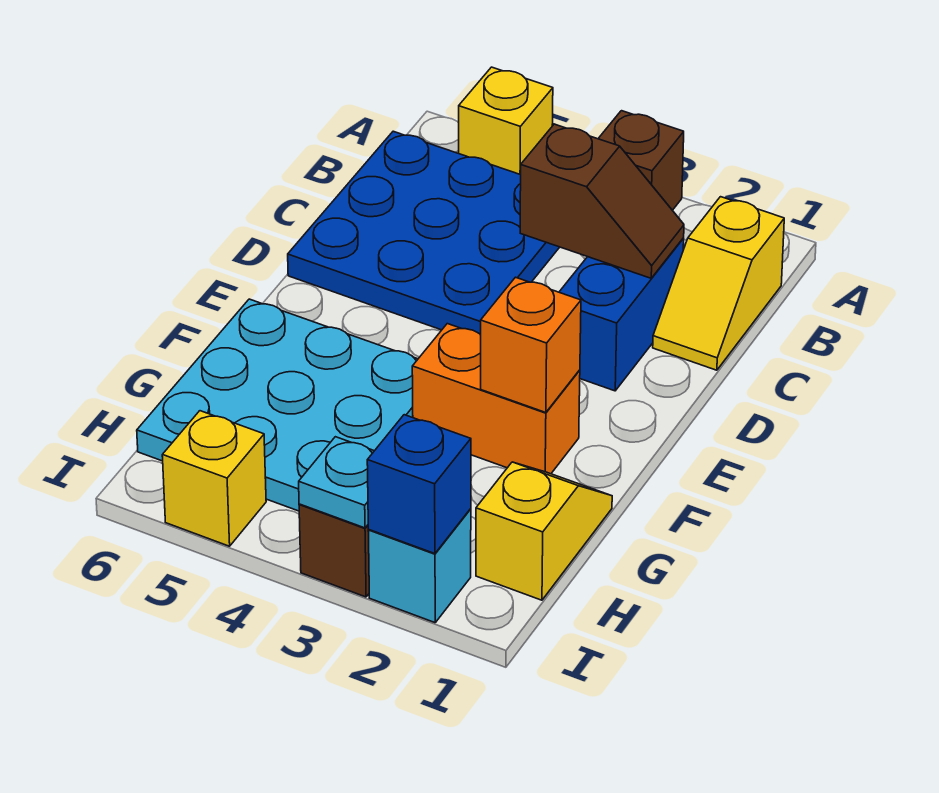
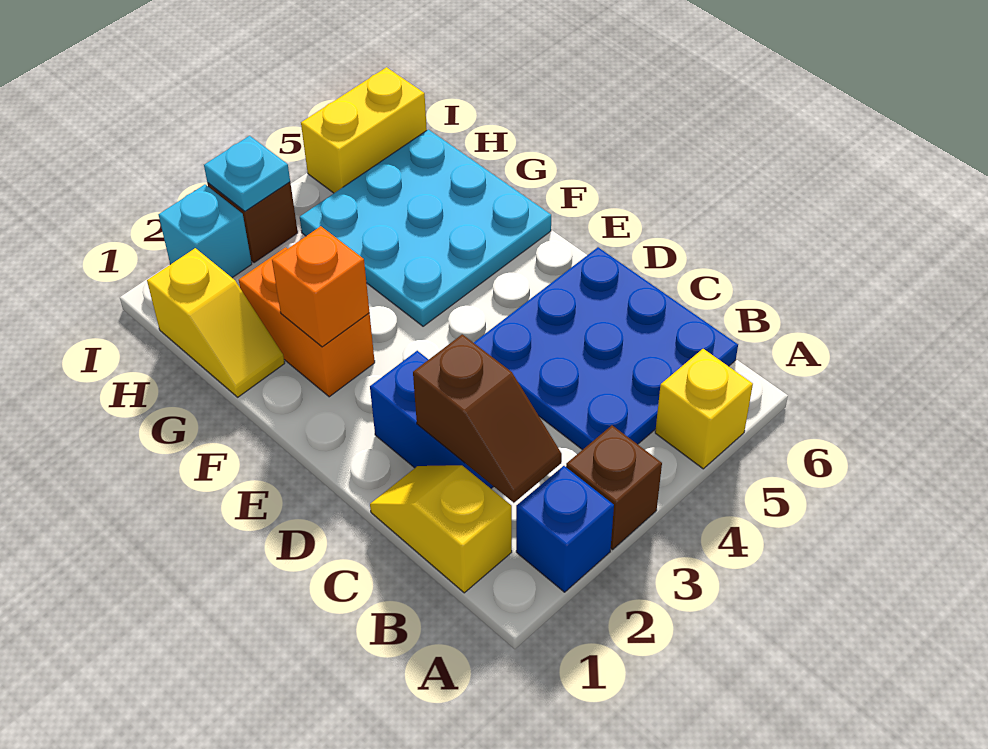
brown slope C2:C3 level 2 top 3 -> brown slope B2:C2 level 2 top C
orange brick F2:F3 level 1 -> orange brick F2:G2 level 1
blue brick I2 level 2 -> blue brick A2 level 1
yellow brick I5 level 1 -> yellow brick I5:I6 level 1

